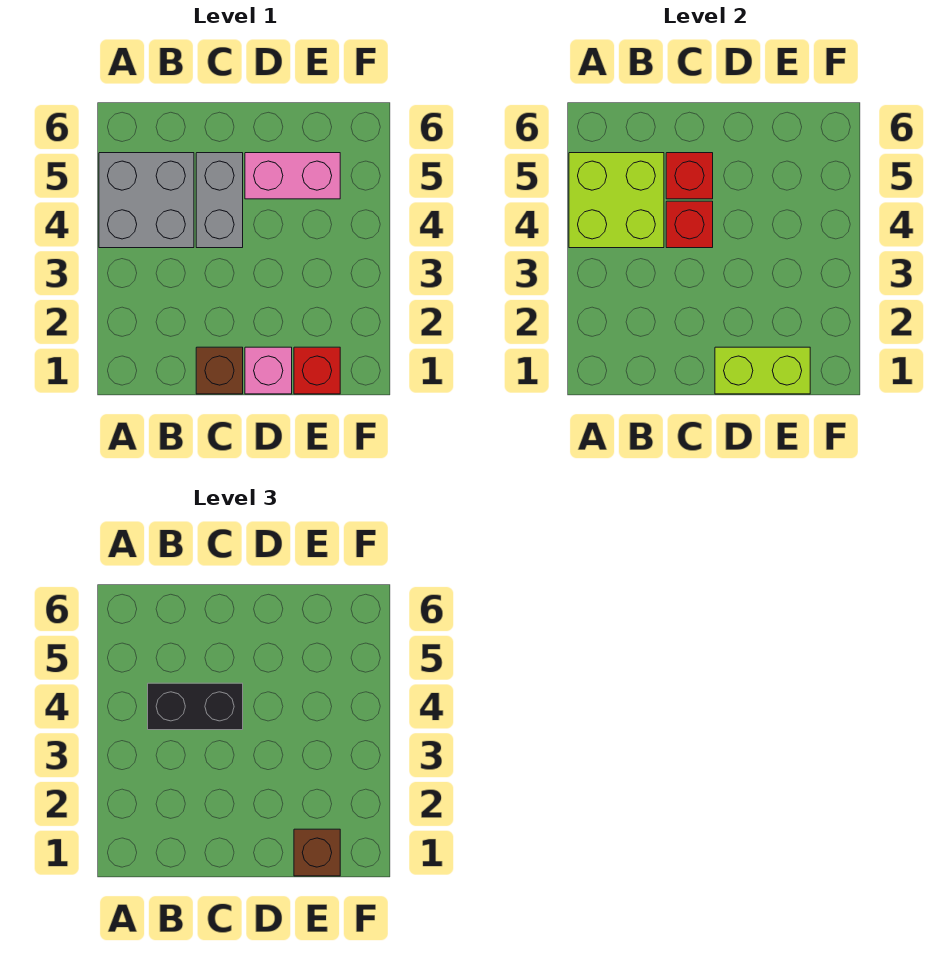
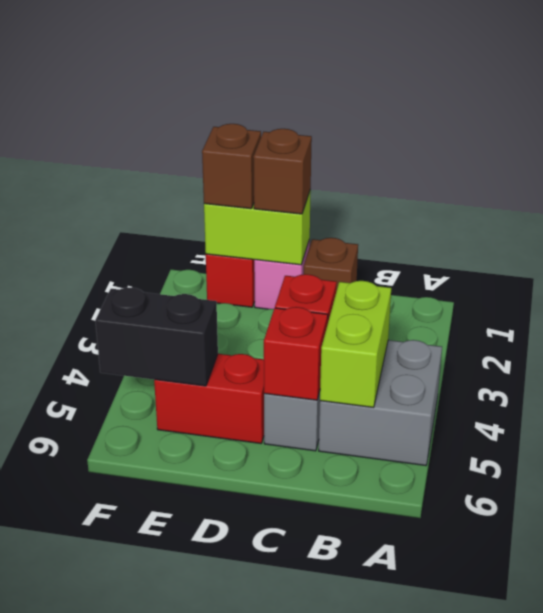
lime brick A4:B5 level 2 -> lime brick B4:B5 level 2
black brick B4:C4 level 3 -> black brick E5:F5 level 2
none -> brown brick D1 level 3
pink brick D5:E5 level 1 -> red brick D5:E5 level 1

